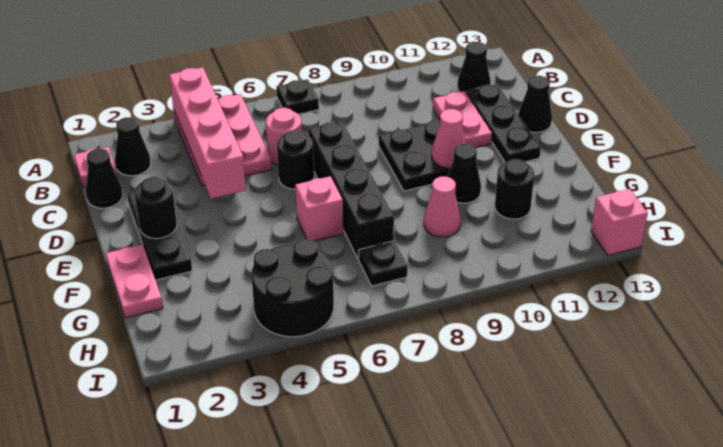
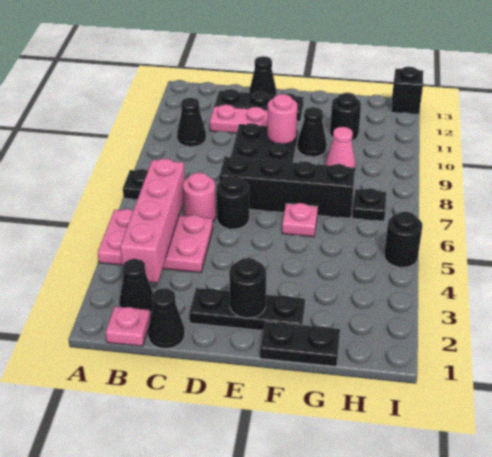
pink brick A4:D4 level 2 -> pink brick B3:B6 level 2
black cone B12 level 1 -> black cone B10 level 1
pink cone E10 level 2 -> pink round brick E10 level 2
pink plate F1:G1 level 1 -> black plate F1:G1 level 1
pink brick F6 level 1 -> pink plate F6 level 1
black round brick H4:I5 level 1 -> black round brick I5 level 1
pink brick I13 level 1 -> black brick I13 level 1

